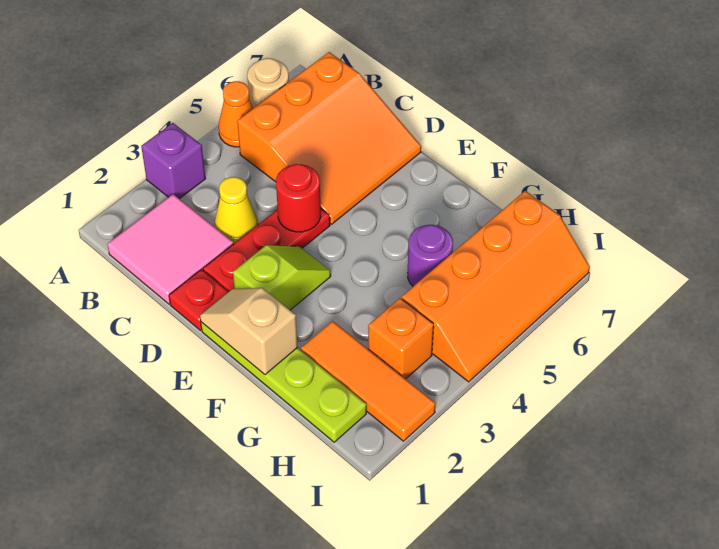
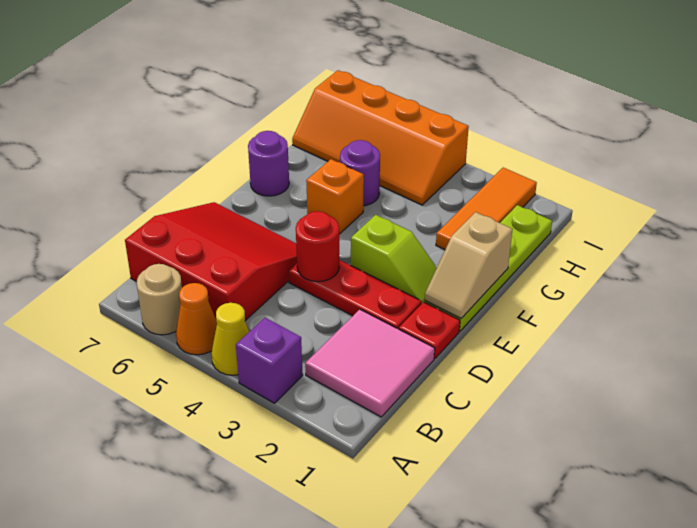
orange slope B5:D7 level 1 top B -> red slope B5:D7 level 1 top B
yellow cone C3 level 1 -> yellow cone A4 level 1
lime slope E2:E3 level 1 top 2 -> lime slope E2:E3 level 1 top 3
none -> purple round brick F7 level 1
orange brick H3 level 1 -> orange brick F5 level 1
orange slope H4:I7 level 1 top H -> orange slope H4:I7 level 1 top I

